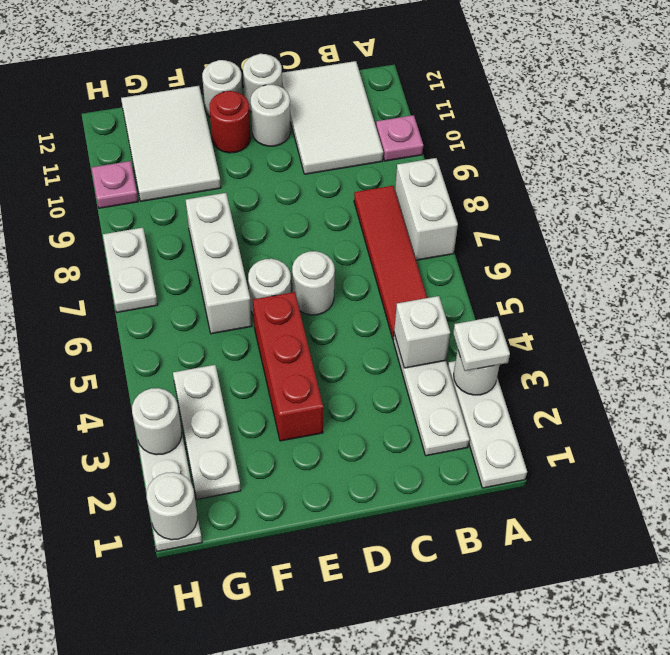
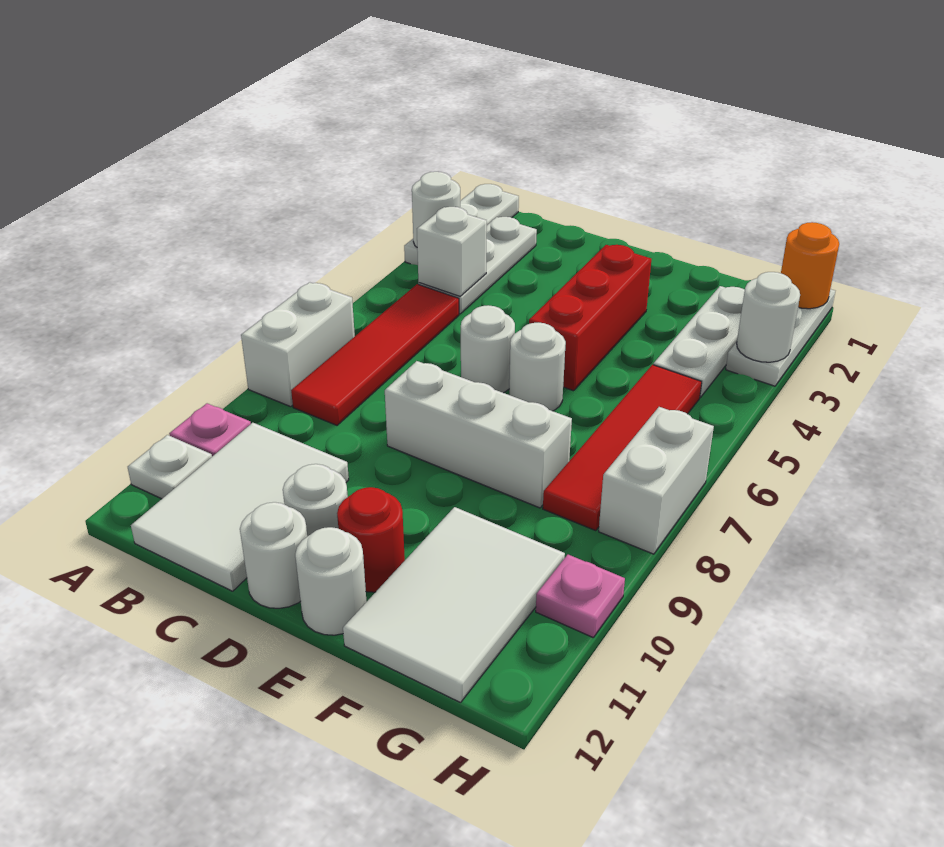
white plate A3 level 3 -> white plate A11 level 1
white brick F6:F8 level 1 -> white brick D8:F8 level 1
none -> red tile G5:G8 level 1
white round brick H1 level 2 -> orange round brick H1 level 2
white plate H7:H8 level 1 -> white brick H7:H8 level 1

